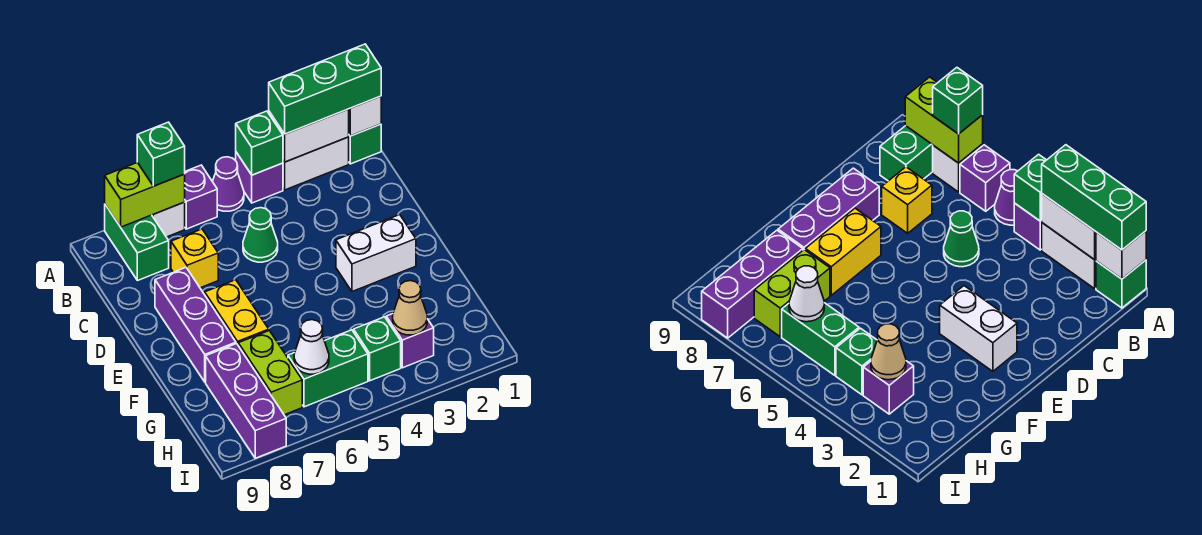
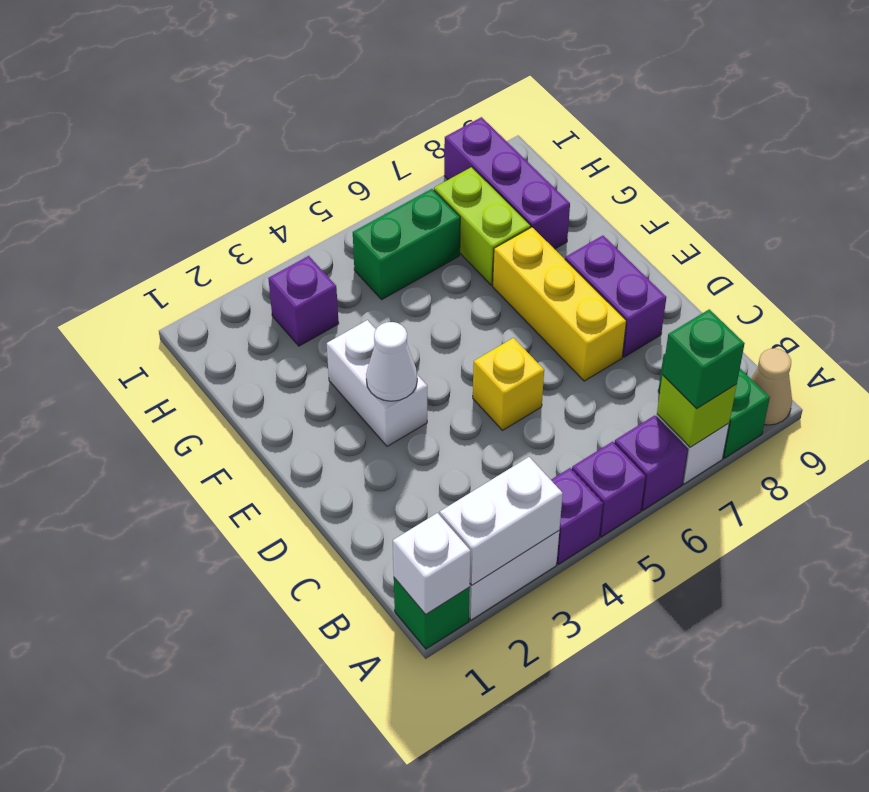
green brick A1:A3 level 3 -> none
green brick A4 level 2 -> none
purple cone A5 level 1 -> purple brick A5 level 1
lime brick A7:A8 level 2 -> lime brick A7 level 2
green cone C5 level 1 -> none
yellow brick C7 level 1 -> yellow brick D5 level 1
purple brick D8:F8 level 1 -> purple brick D8:E8 level 1
white brick E2:E3 level 1 -> white brick E3:F3 level 1
yellow brick E7:F7 level 1 -> yellow brick D7:F7 level 1
tan cone H3 level 2 -> tan cone A9 level 1
green brick H4 level 1 -> none
white cone H6 level 2 -> white cone E3 level 2

